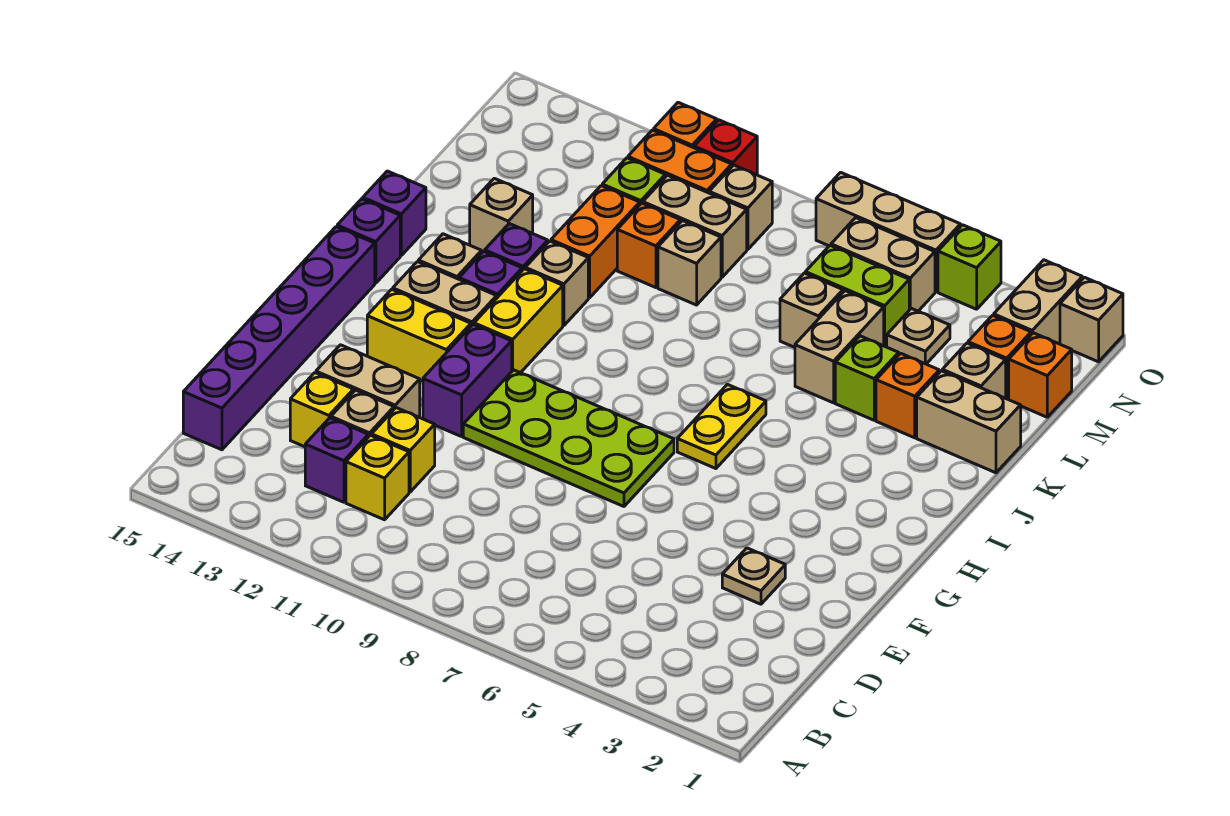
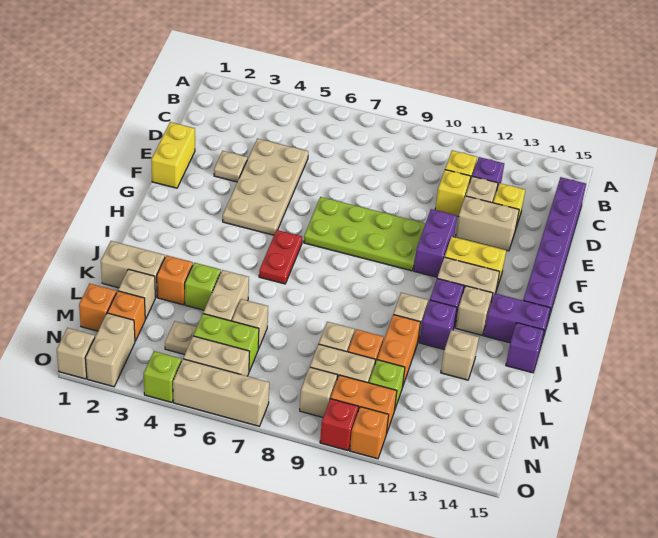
none -> tan plate D4:G5 level 1
yellow plate H6:I6 level 1 -> red plate H6:I6 level 1
yellow brick H11:I11 level 1 -> yellow brick E1:F1 level 1
purple brick I15 level 1 -> purple brick I14:I15 level 1

